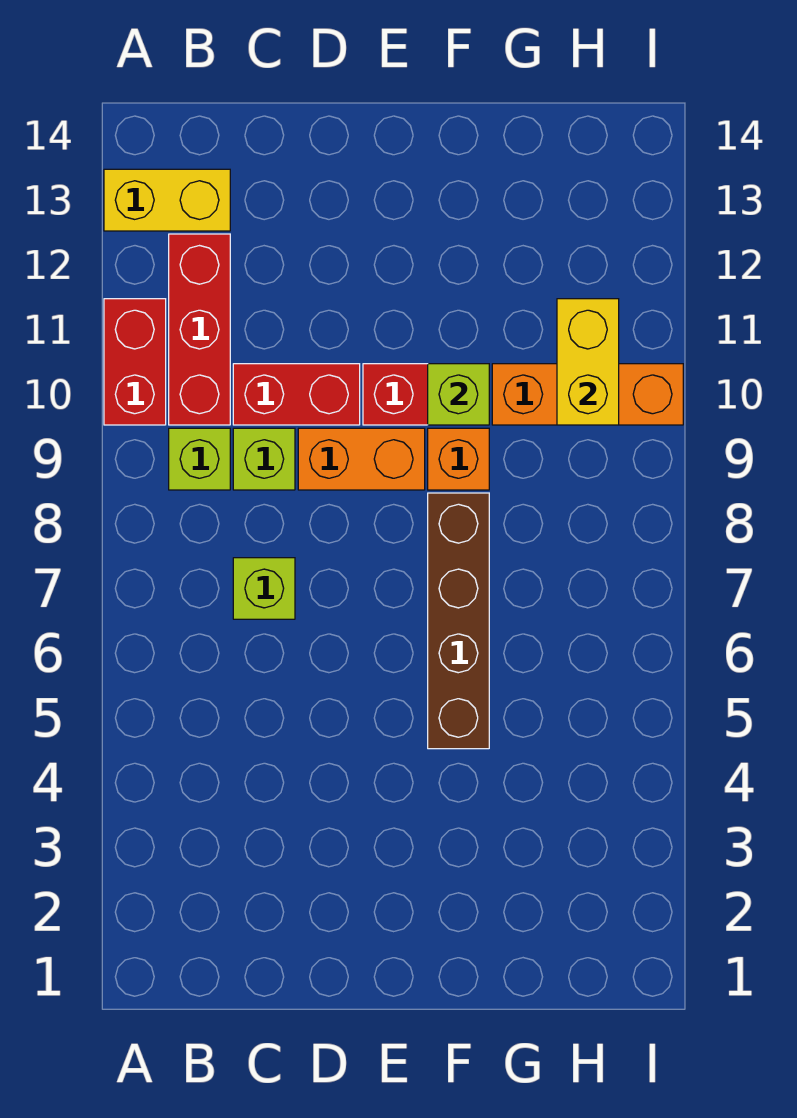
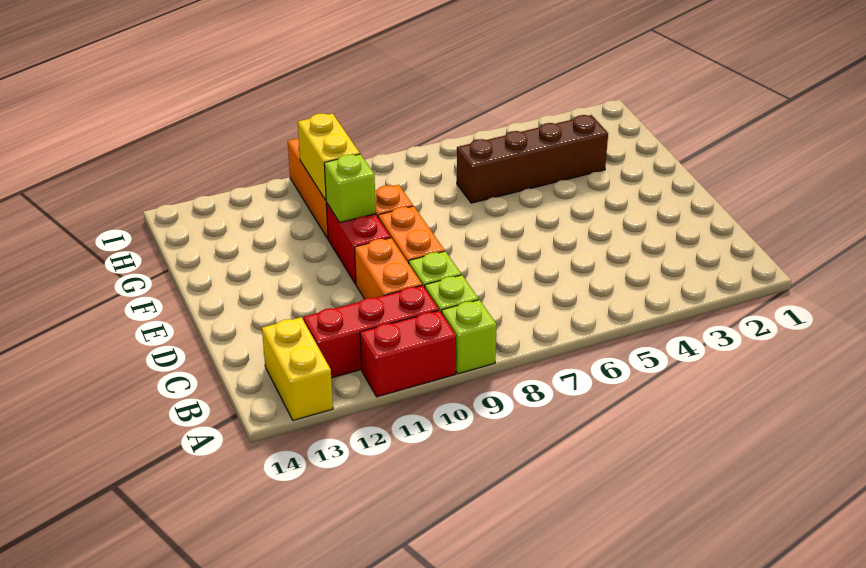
lime brick C7 level 1 -> lime brick A9 level 1
red brick C10:D10 level 1 -> orange brick C10:D10 level 1
brown brick F5:F8 level 1 -> brown brick G3:G6 level 1
yellow brick H10:H11 level 2 -> yellow brick G10:H10 level 2

